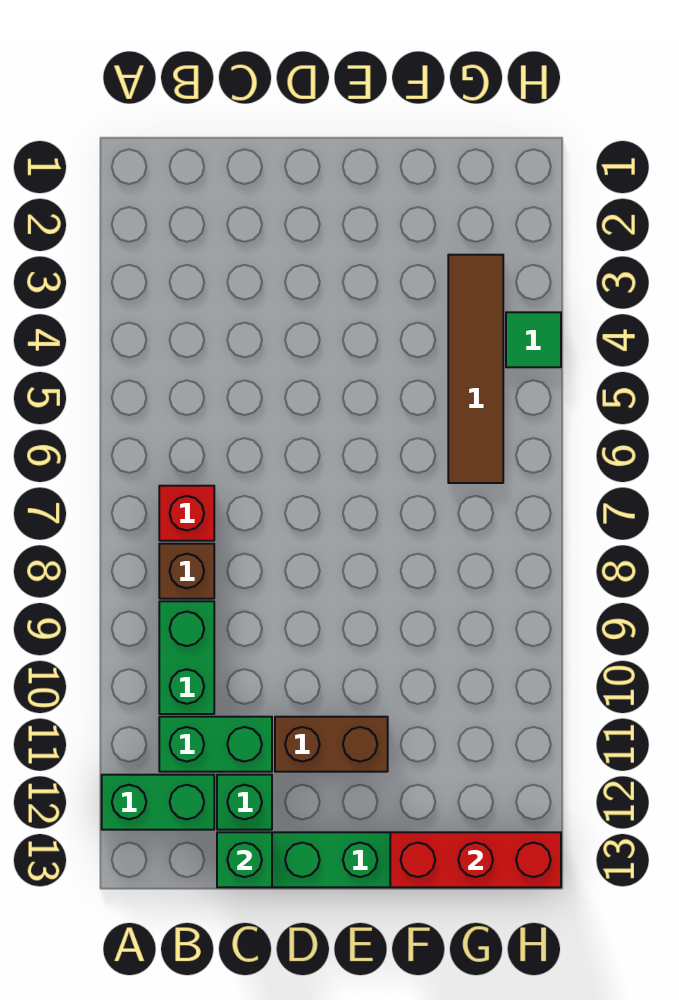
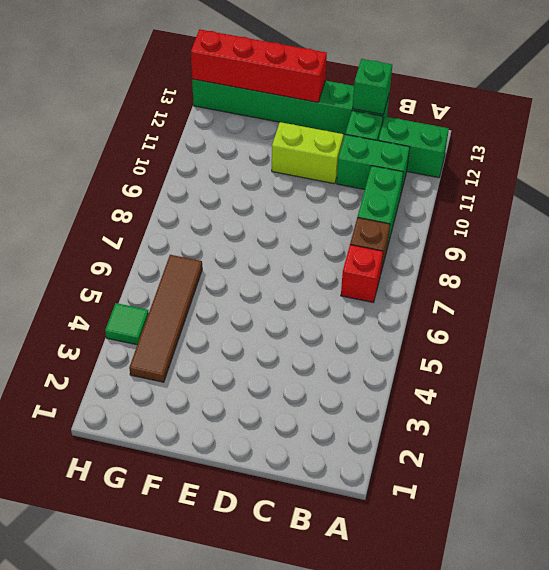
brown brick D11:E11 level 1 -> lime brick D11:E11 level 1
red brick F13:H13 level 2 -> red brick E13:H13 level 2

